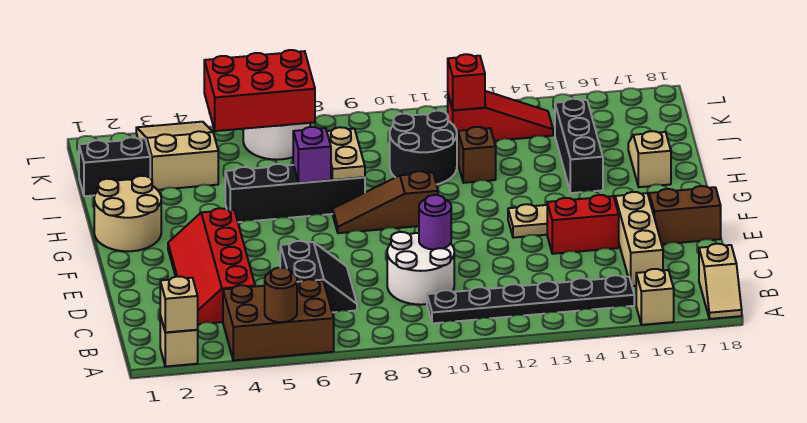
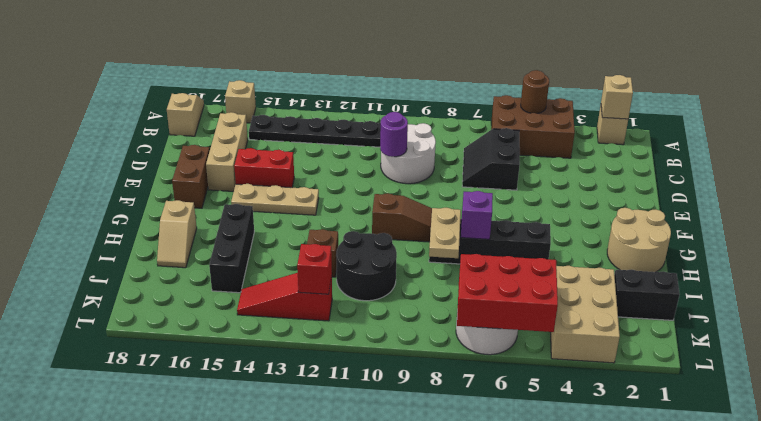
red slope C3:F4 level 1 top 4 -> none
brown brick E17:E18 level 1 -> brown brick E17:F17 level 1
tan slope J3:L4 level 1 top J -> tan brick J3:L4 level 1

